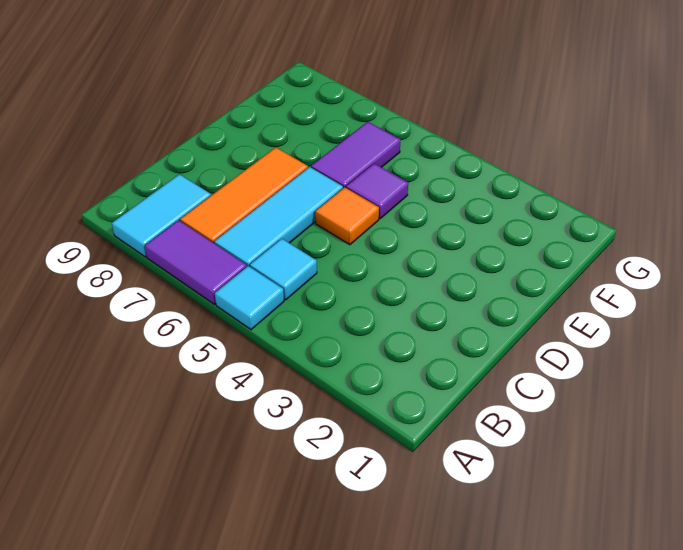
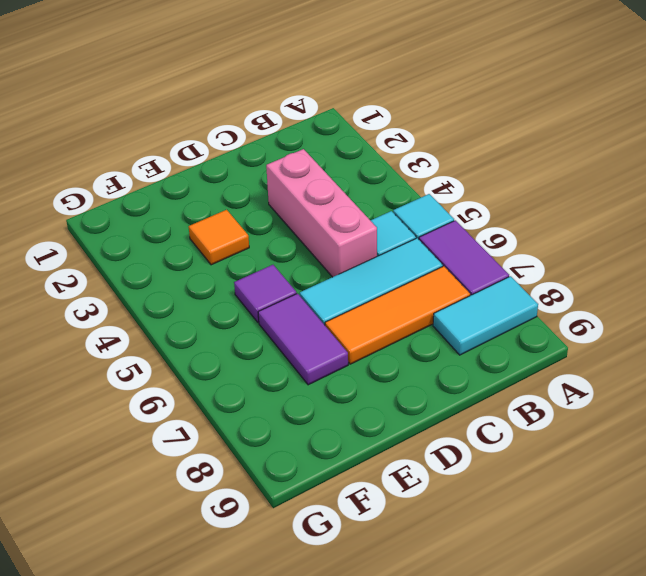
none -> pink brick C3:C5 level 1
orange tile D5 level 1 -> orange tile E3 level 1
purple tile E6:F6 level 1 -> purple tile E6:E7 level 1

